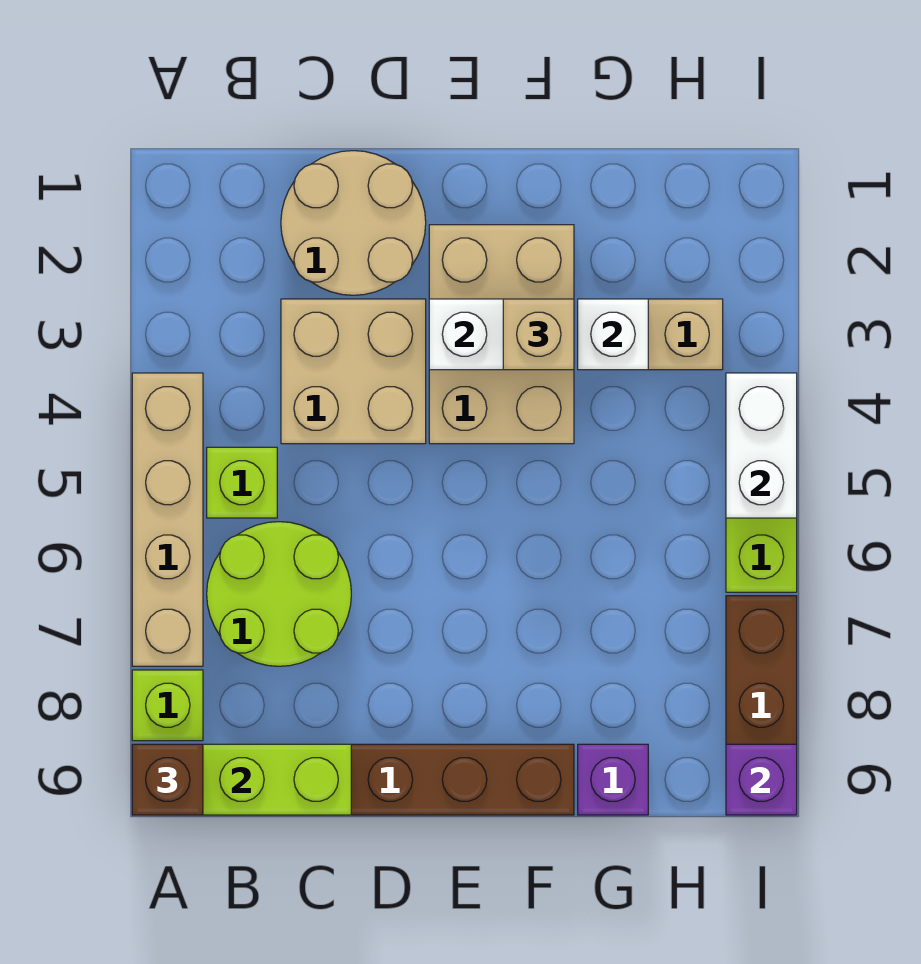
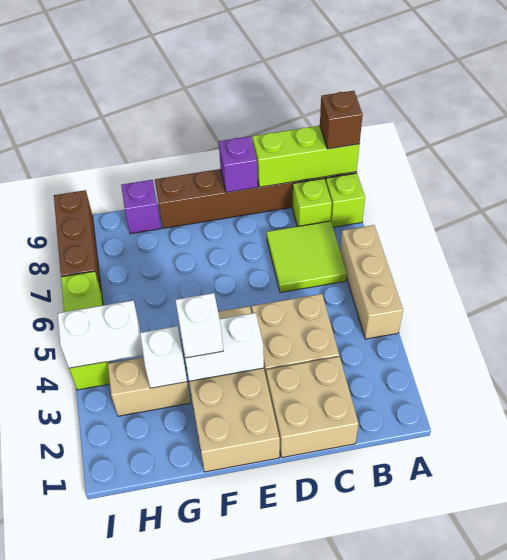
tan brick A4:A7 level 1 -> tan brick A4:A6 level 1
lime brick B5 level 1 -> lime brick B8 level 1
lime round brick B6:C7 level 1 -> lime tile B6:C7 level 1
tan round brick C1:D2 level 1 -> tan brick C1:D2 level 1
tan brick E2:F4 level 1 -> tan brick E1:F4 level 1
tan brick F3 level 3 -> white brick F3 level 3
white brick I4:I5 level 2 -> white brick H4:I4 level 2
purple brick I9 level 2 -> purple brick D9 level 2

